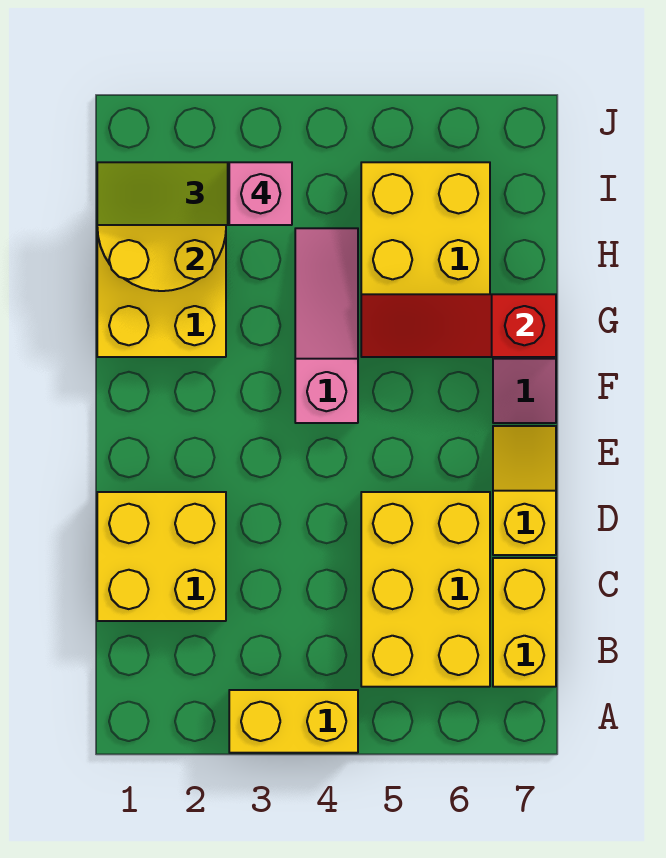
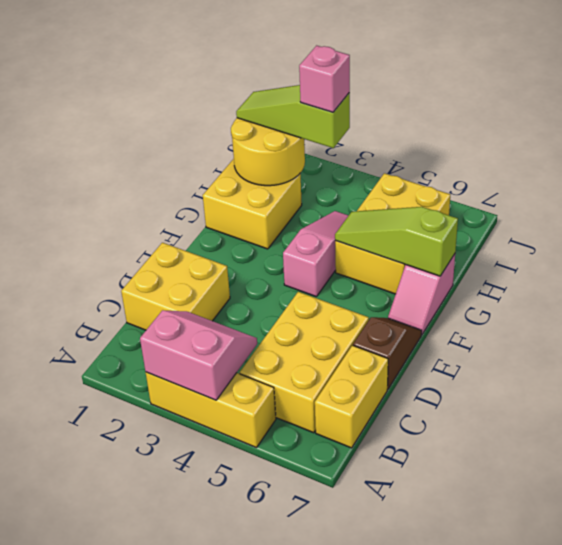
yellow brick A3:A4 level 1 -> yellow brick A3:A5 level 1
none -> pink slope A3:B4 level 2 top A
yellow slope D7:E7 level 1 top D -> brown slope D7:E7 level 1 top D
red slope G5:G7 level 2 top 7 -> lime slope G5:G7 level 2 top 7

